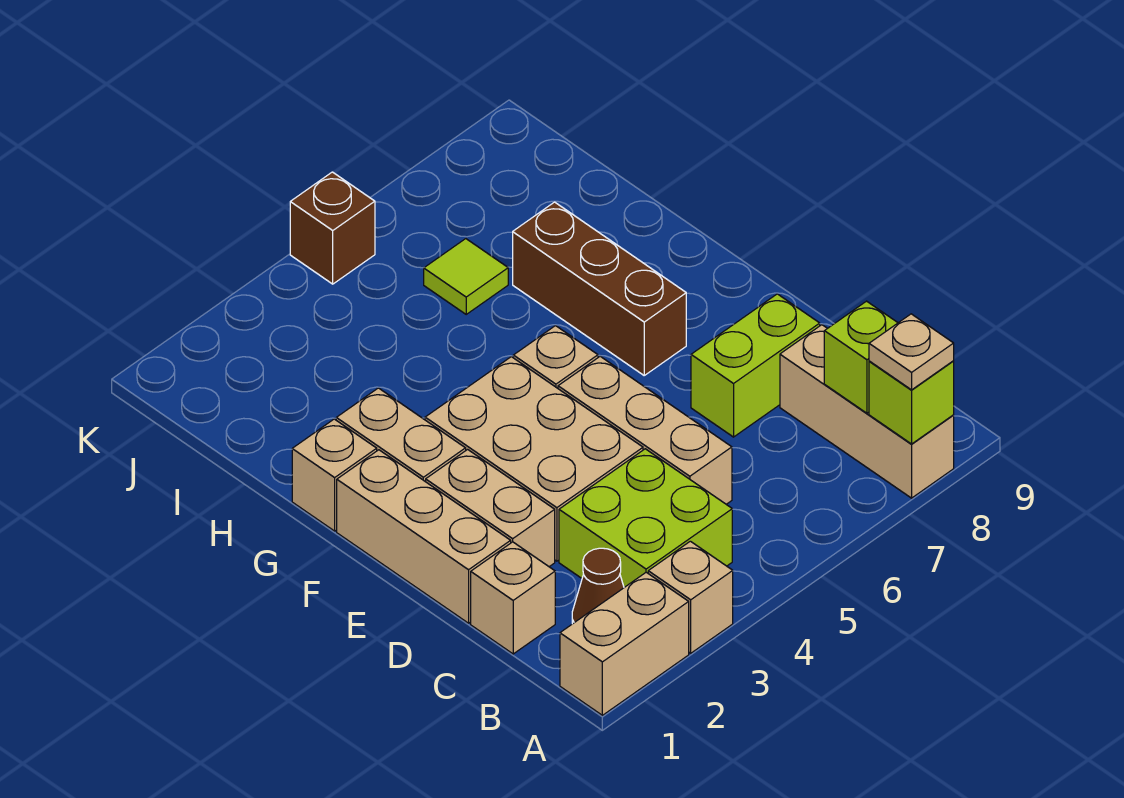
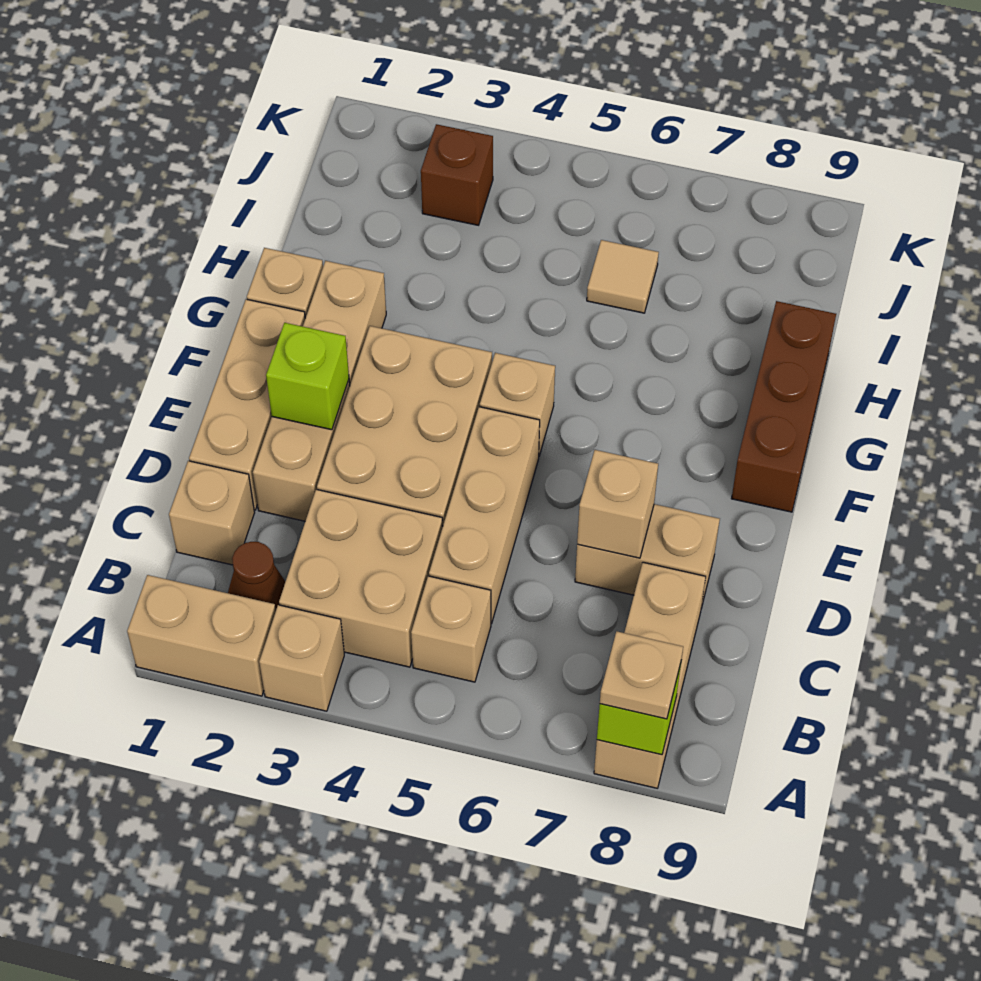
lime brick B3:C4 level 1 -> tan brick B3:C4 level 1
none -> tan brick B5 level 1
lime brick B8 level 2 -> lime brick E2 level 2
lime brick D7:D8 level 1 -> tan brick D7:D8 level 1
none -> tan brick D7 level 2
brown brick F7:H7 level 1 -> brown brick F9:H9 level 1
lime tile I6 level 1 -> tan tile I6 level 1
brown brick K5 level 1 -> brown brick J3 level 1

